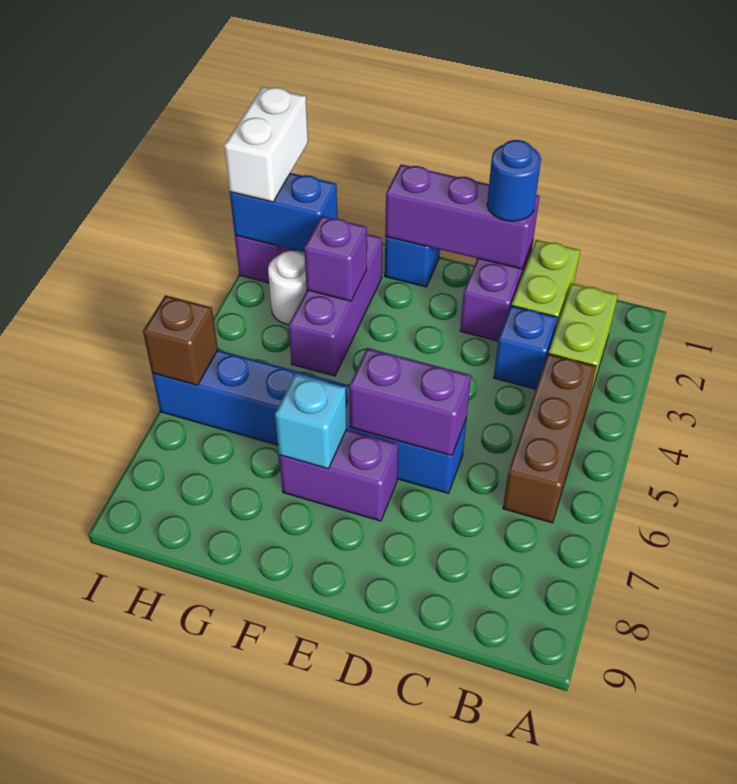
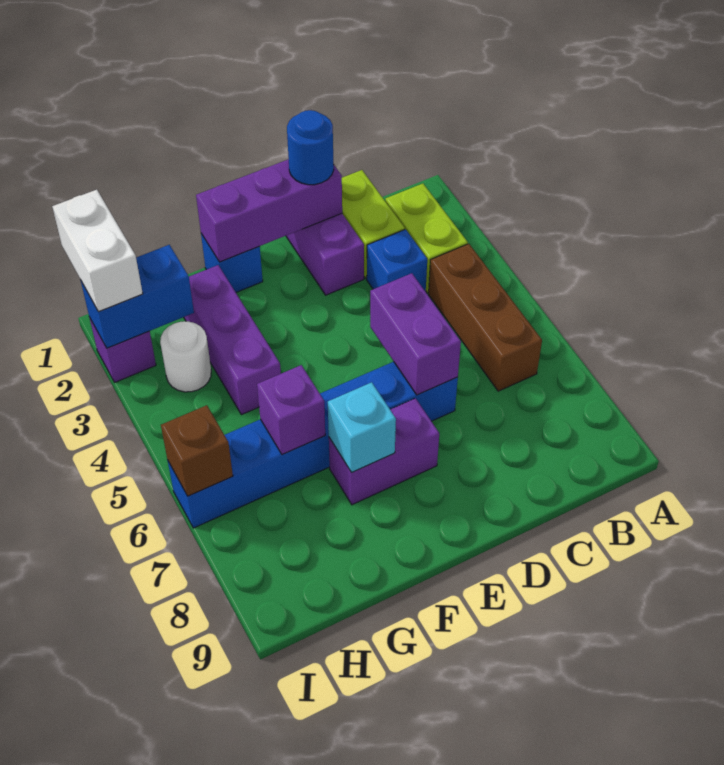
purple brick D6:E6 level 2 -> purple brick D5:D6 level 2
purple brick G3 level 2 -> purple brick G6 level 2

